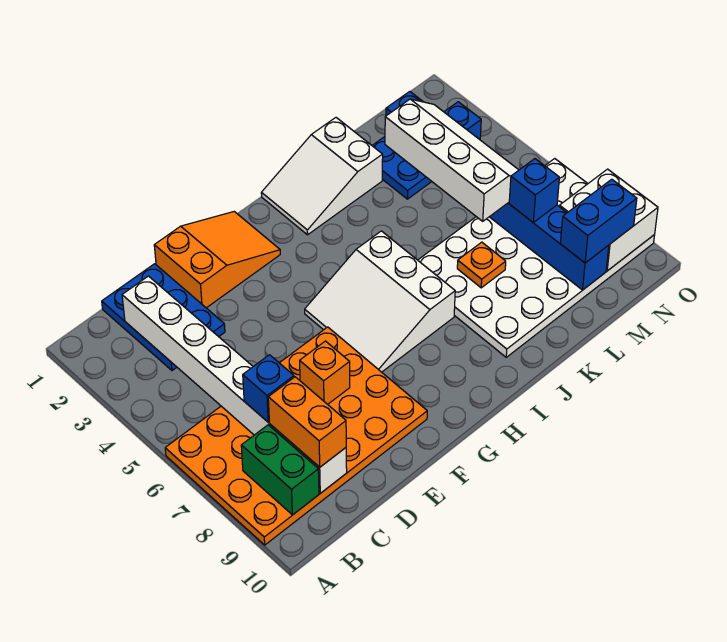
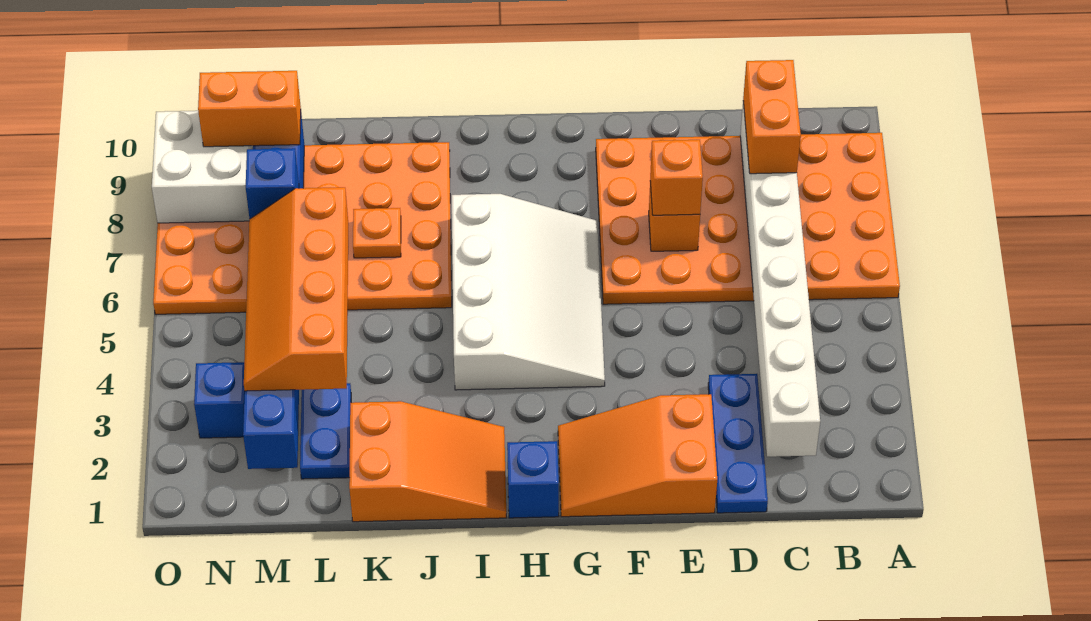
green brick B8:B9 level 2 -> none
blue plate C1:D3 level 1 -> blue plate D1:D3 level 1
blue brick C7 level 3 -> blue brick H1 level 1
none -> orange brick E7 level 3
white slope G5:I7 level 1 top I -> white slope G4:I7 level 1 top I
white slope I1:K2 level 1 top K -> orange slope I1:K2 level 1 top K
white plate J6:O9 level 1 -> orange plate J6:O9 level 1
white slope L3:M6 level 3 top L -> orange slope L3:M6 level 3 top L
blue brick M9:N9 level 3 -> orange brick M9:N9 level 3

